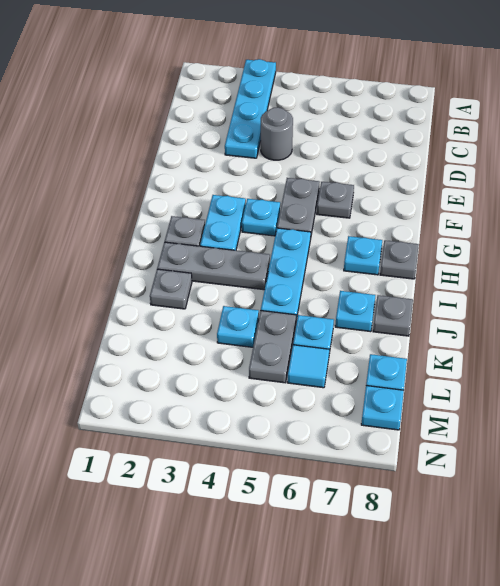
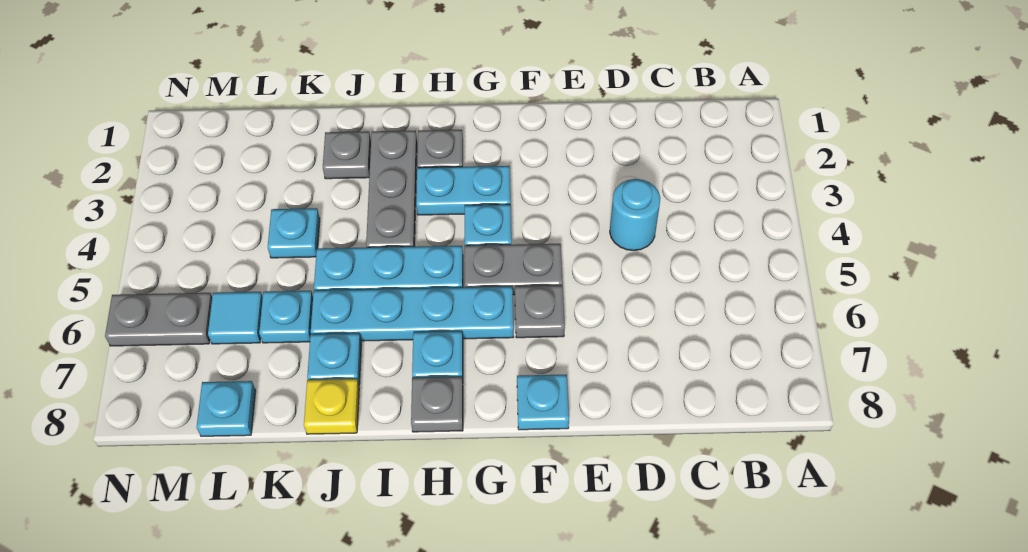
cyan plate A3:D3 level 1 -> cyan plate G6:J6 level 1
grey round brick D4 level 1 -> cyan round brick D4 level 1
grey plate J8 level 1 -> yellow plate J8 level 1
grey plate K5:L5 level 1 -> grey plate M6:N6 level 1
cyan plate M8 level 1 -> cyan plate F8 level 1

